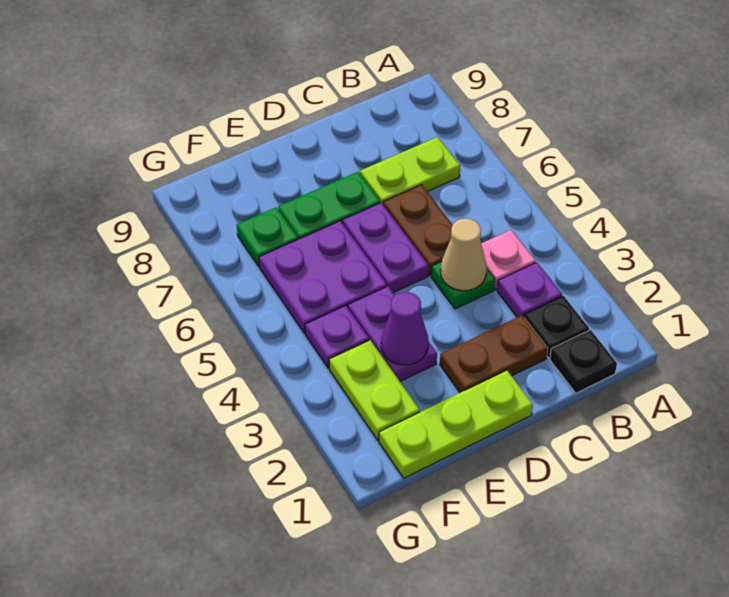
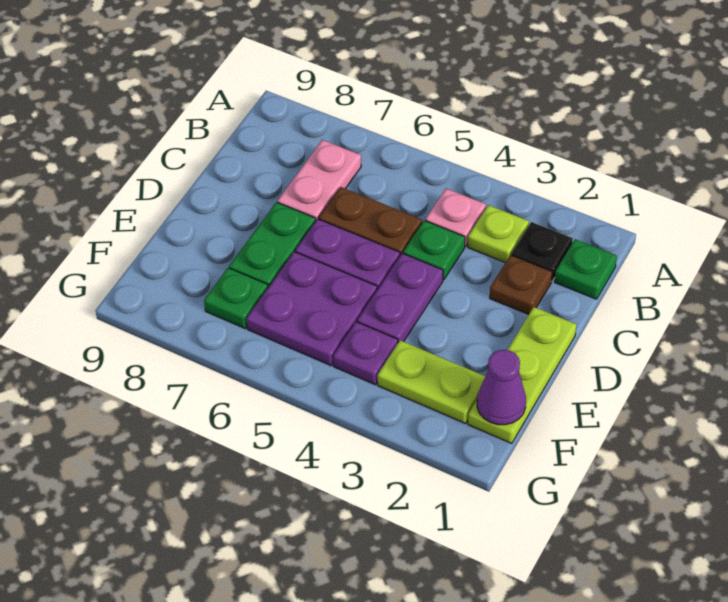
black plate B1 level 1 -> green plate B1 level 1
purple plate B3 level 1 -> lime plate B3 level 1
lime plate B7:C7 level 1 -> pink plate B7:C7 level 1
brown plate C2:D2 level 1 -> brown plate C2 level 1
tan cone C4 level 2 -> none
purple plate E3:E4 level 1 -> purple plate D4:E4 level 1
purple cone E3 level 2 -> purple cone F1 level 2

